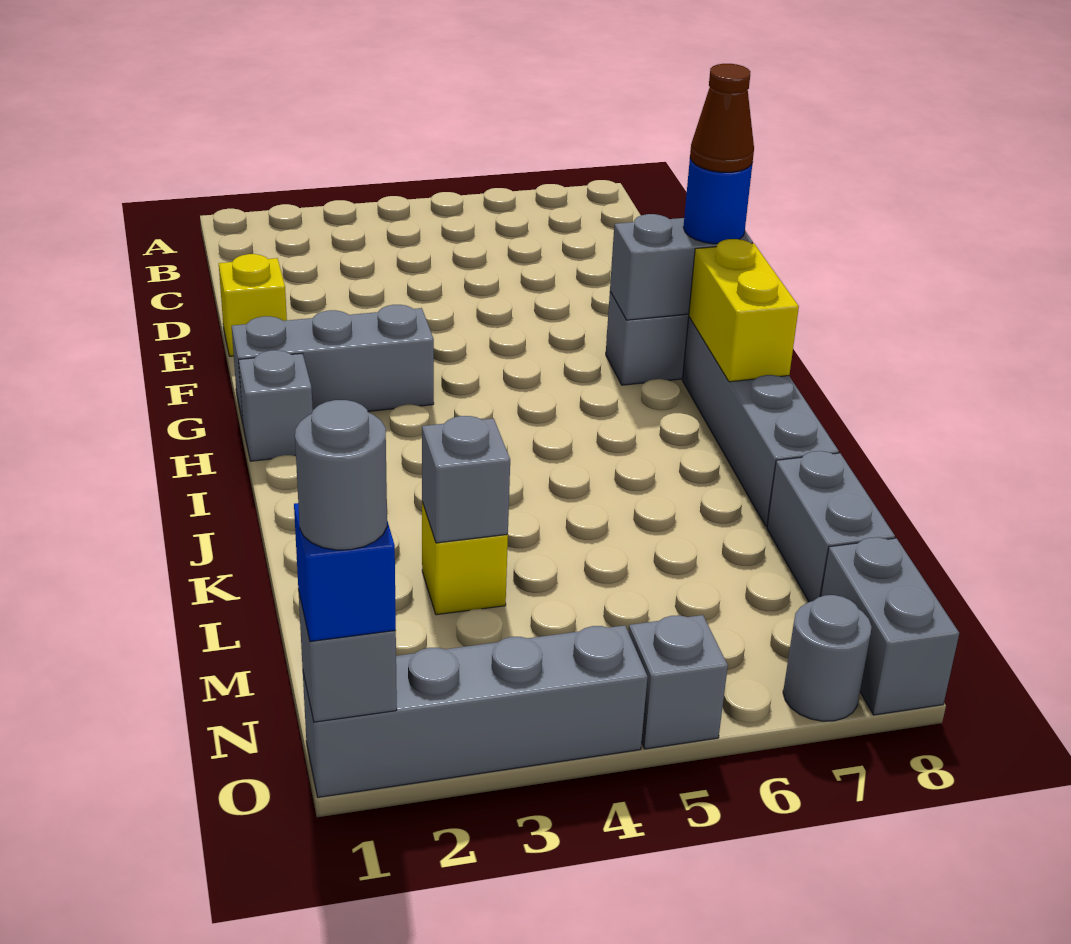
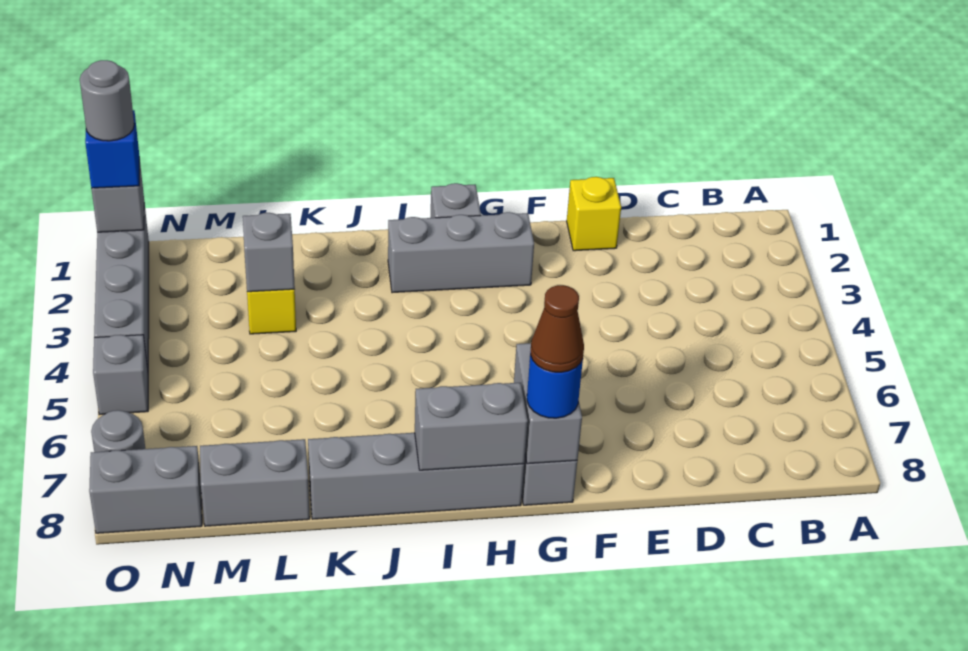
grey brick G1:G3 level 1 -> grey brick G2:I2 level 1
yellow brick H8:I8 level 2 -> grey brick H8:I8 level 2

